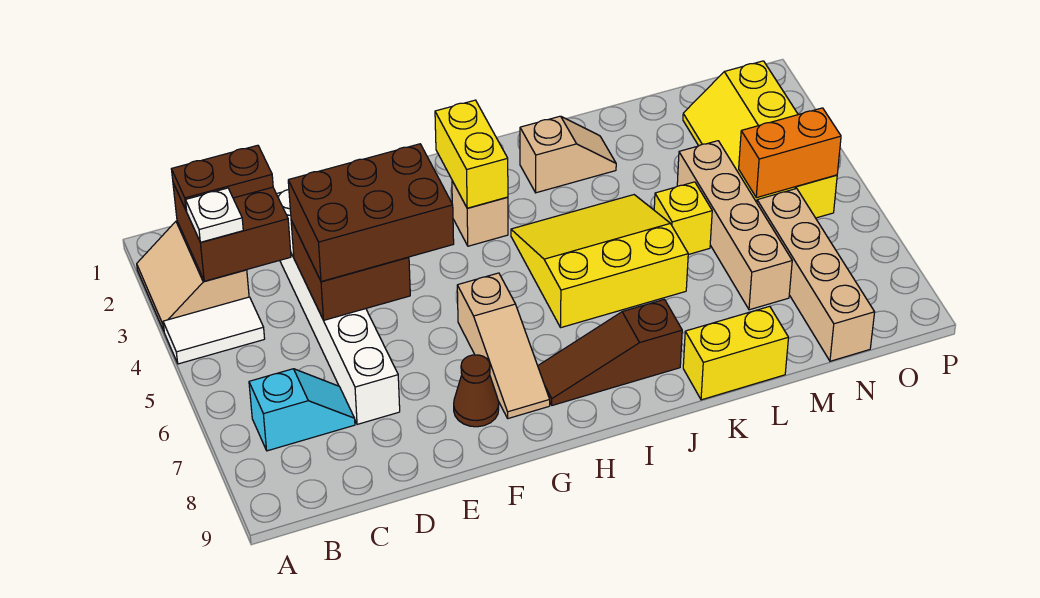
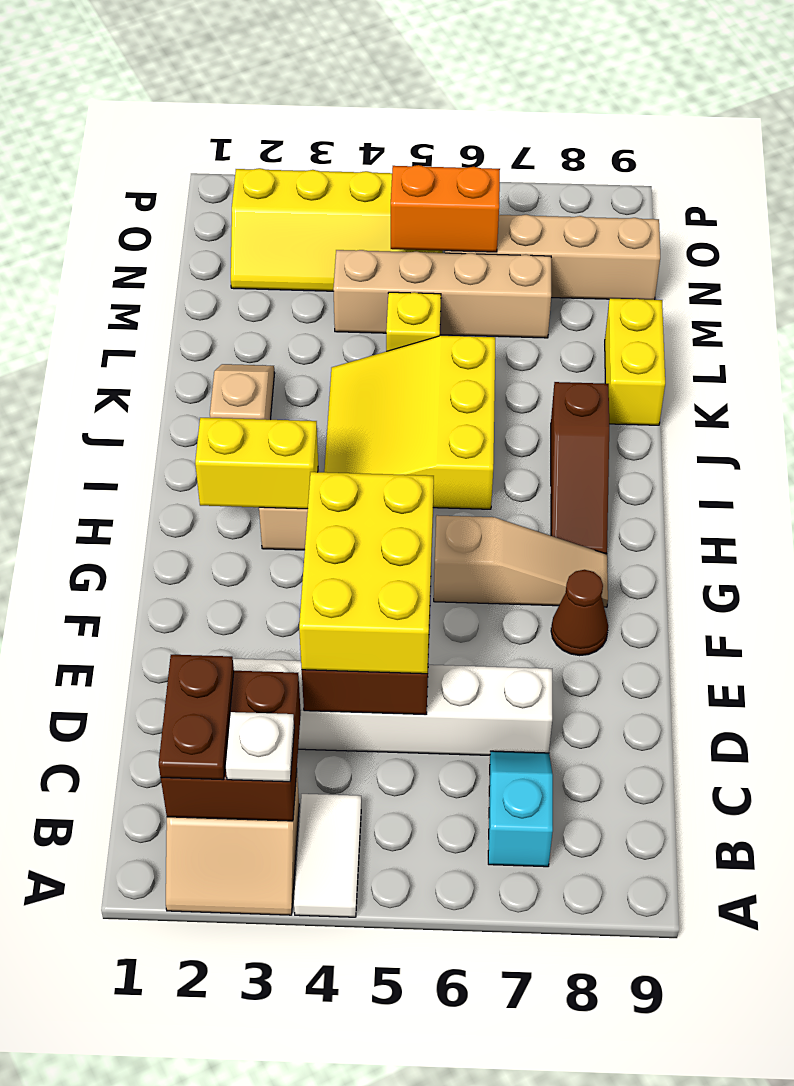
brown brick D4:F5 level 3 -> yellow brick D4:F5 level 3
orange brick N5:O5 level 2 -> orange brick N5:N6 level 2

